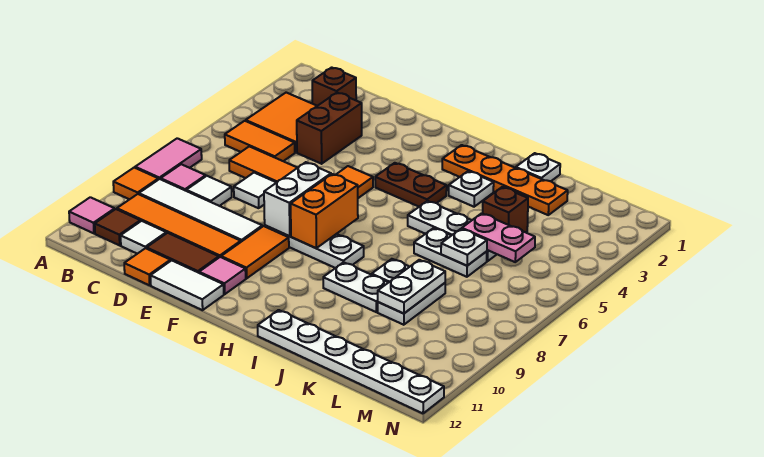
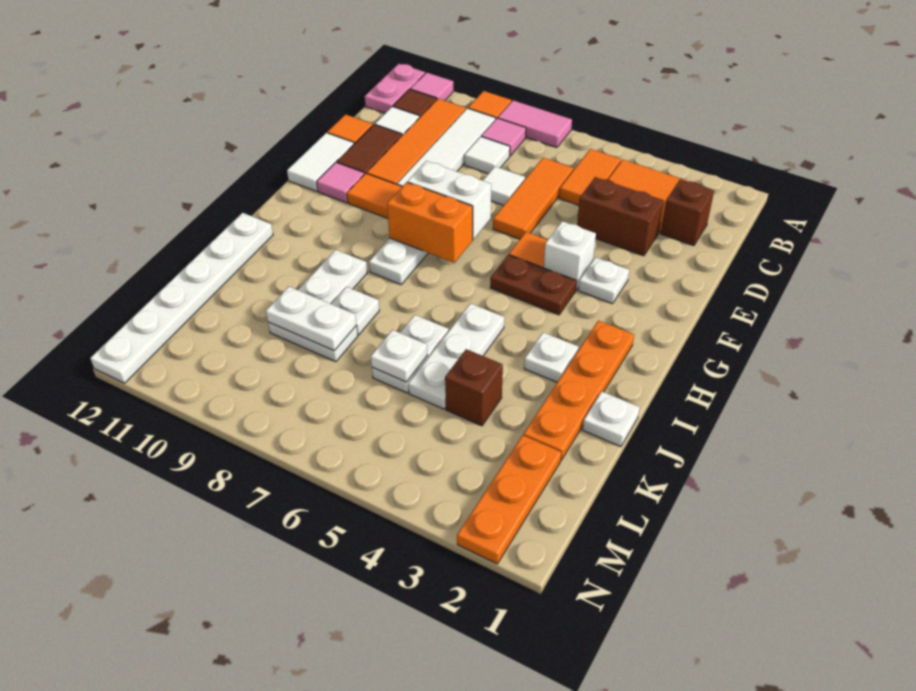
none -> white plate F3 level 1
none -> white brick F4 level 1
brown plate G4:H4 level 1 -> brown plate G4:G5 level 1
pink plate K5:L5 level 2 -> pink plate A12:B12 level 1
none -> orange plate L2:N2 level 1

